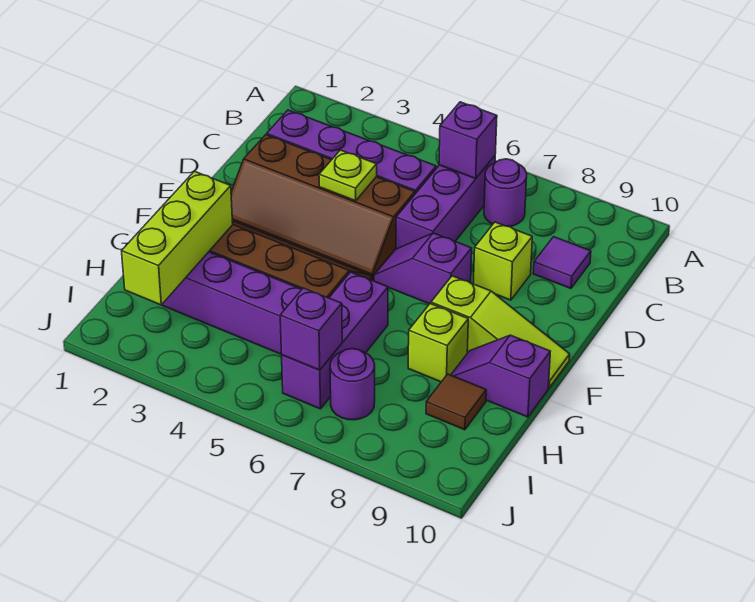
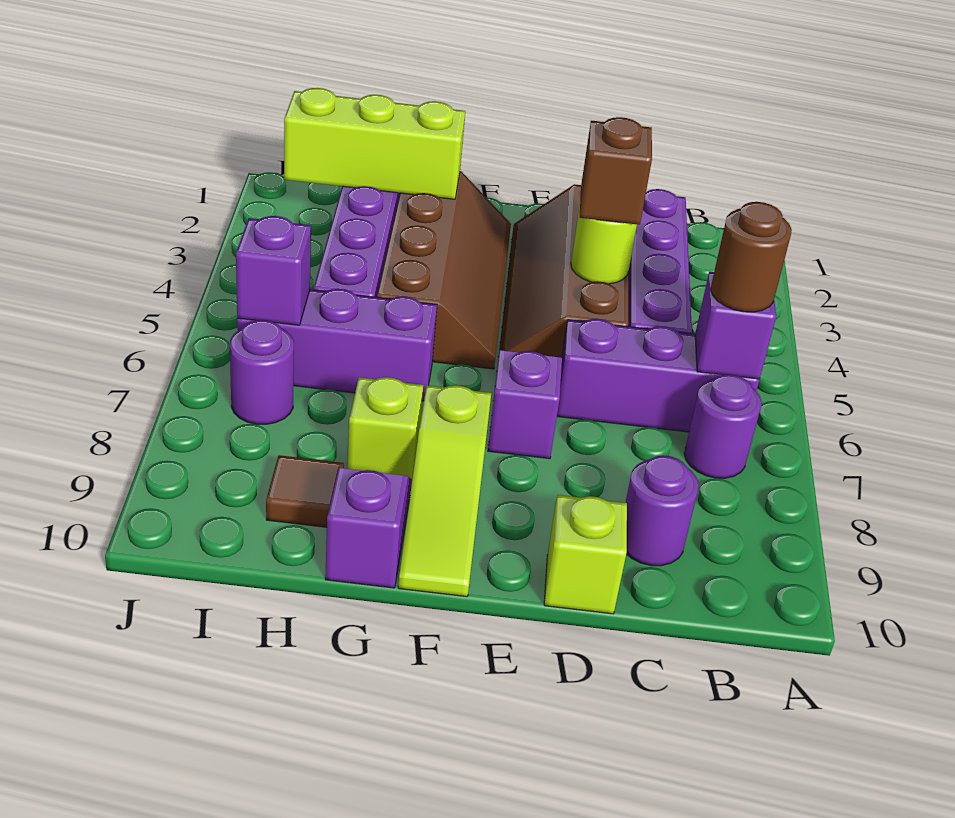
none -> brown round brick B6 level 3
purple tile C9 level 1 -> purple round brick C9 level 1
lime plate D4 level 2 -> lime round brick D4 level 2
none -> brown brick D4 level 3
lime brick D8 level 1 -> lime brick D10 level 1

